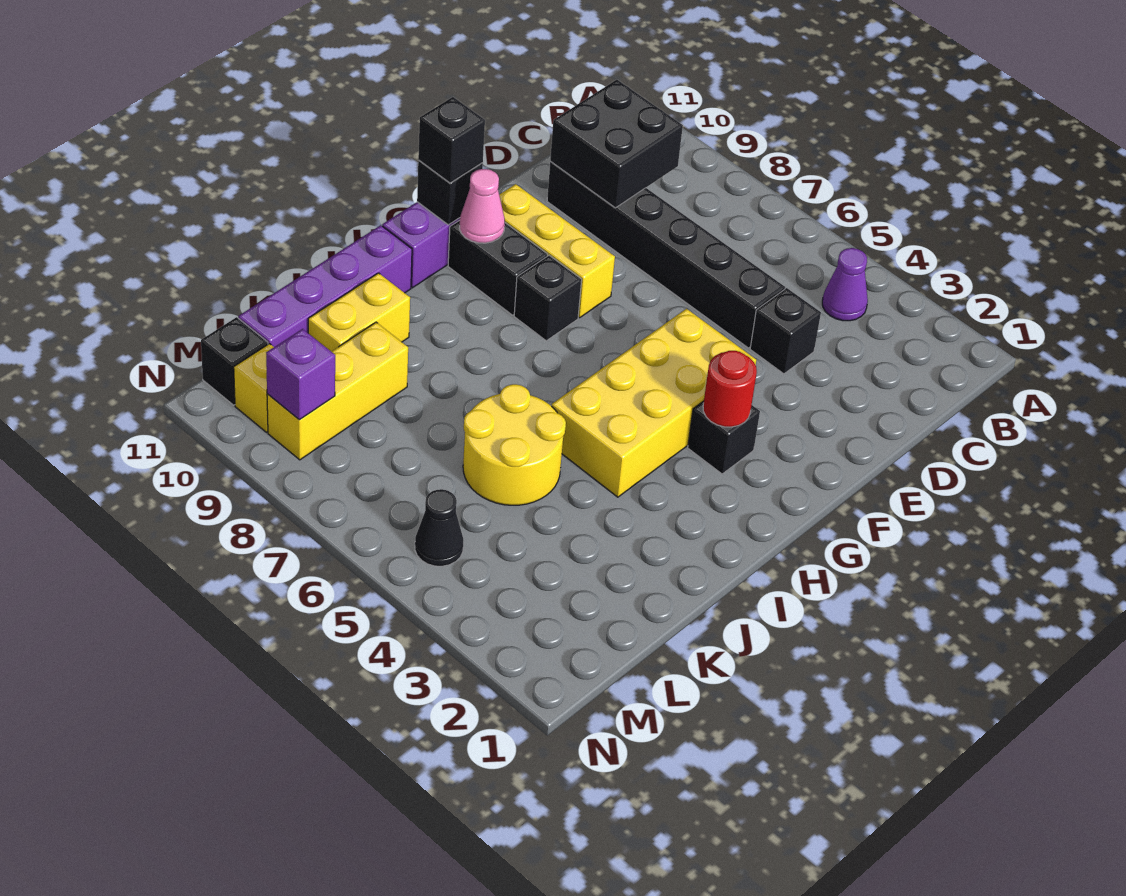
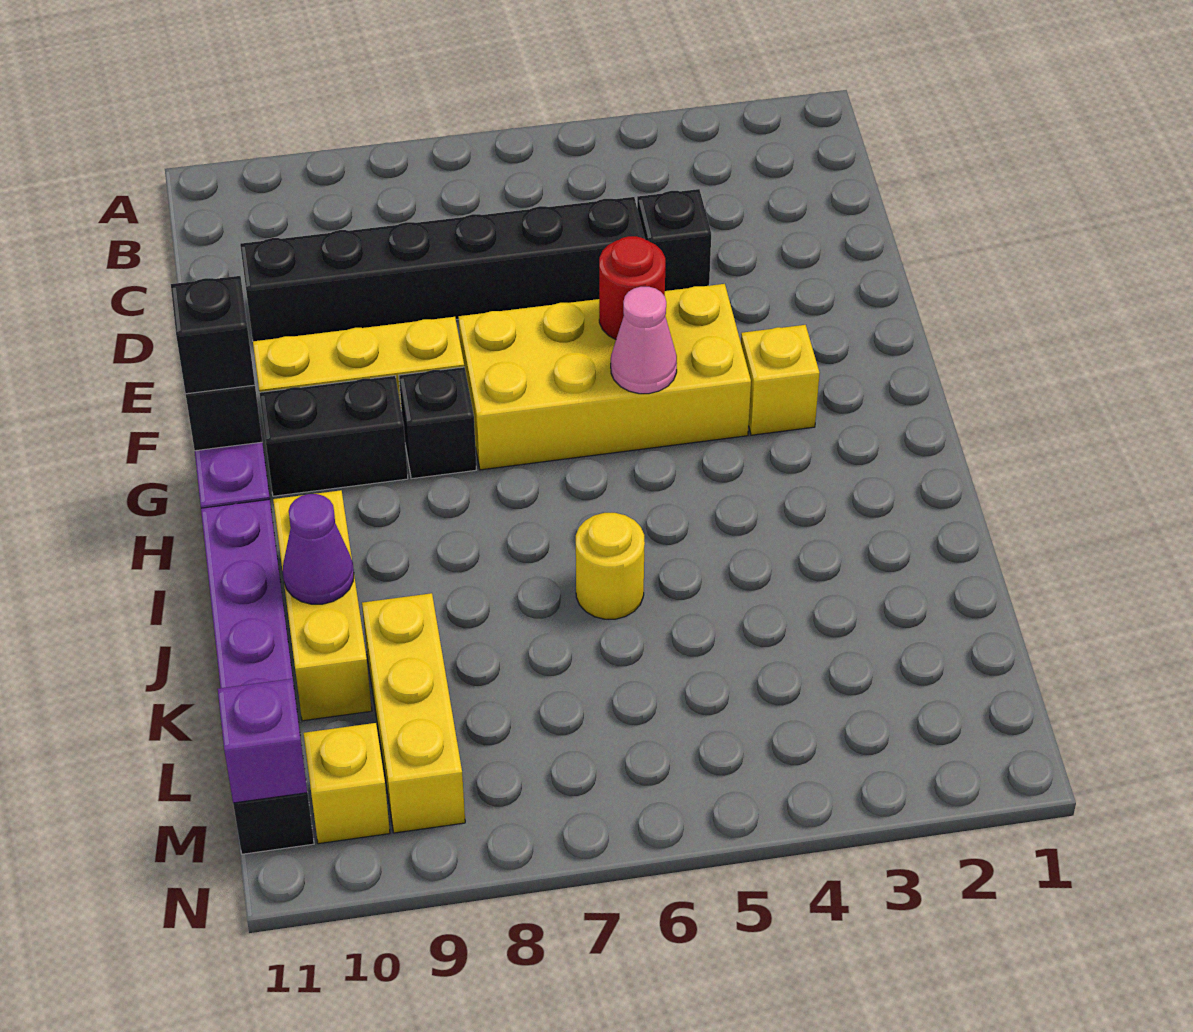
purple cone B4 level 1 -> purple cone J10 level 2
black brick C9:D10 level 2 -> none
yellow brick F4:I5 level 1 -> yellow brick F4:G7 level 1
black brick G3 level 1 -> yellow brick G3 level 1
red round brick G3 level 2 -> red round brick F5 level 2
pink cone G10 level 2 -> pink cone G5 level 2
yellow round brick J5:K6 level 1 -> yellow round brick J6 level 1
yellow brick J10:K10 level 1 -> yellow brick I10:K10 level 1
black cone M5 level 1 -> none
purple brick M9 level 2 -> purple brick M11 level 2

